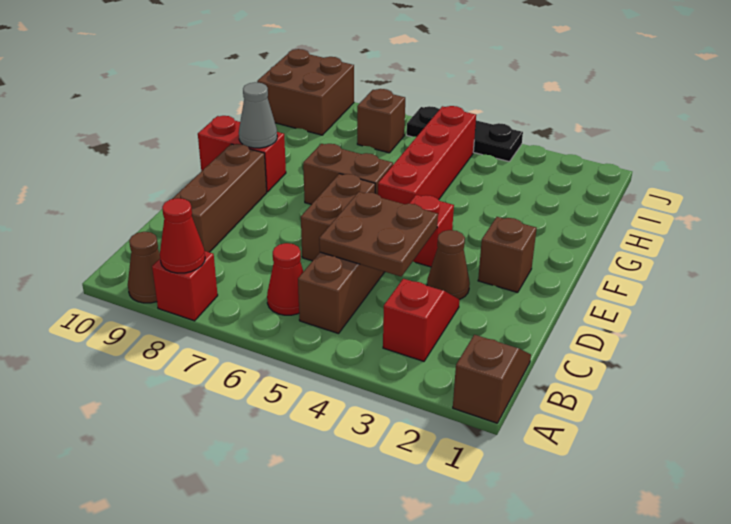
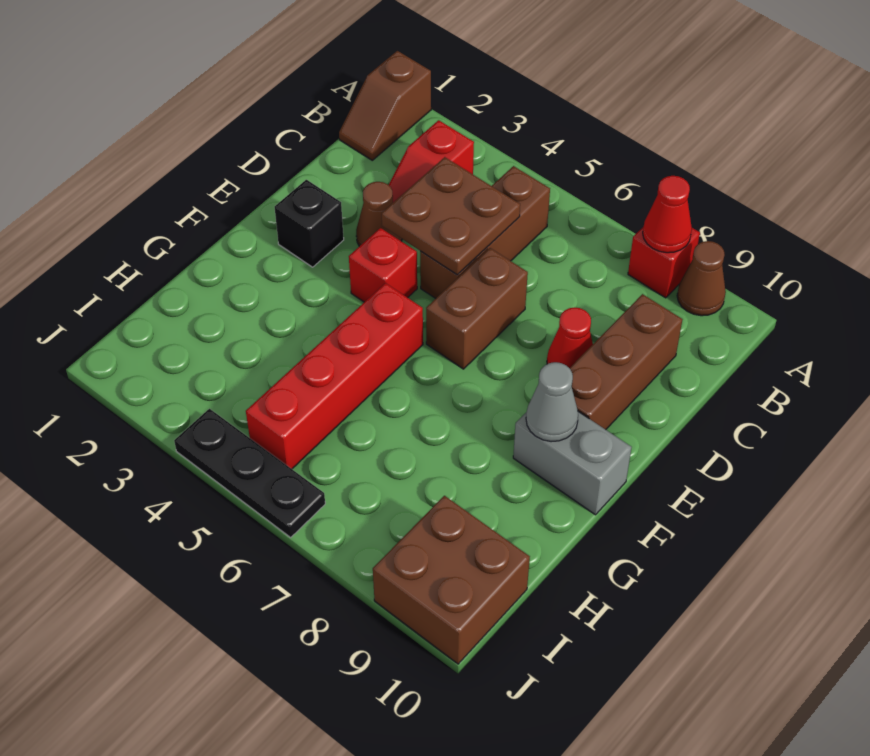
red cone B6 level 1 -> red cone D8 level 1
brown brick E2 level 1 -> black brick E2 level 1
brown brick F6:F7 level 1 -> none
red brick F9:F10 level 1 -> grey brick F9:F10 level 1
brown brick I7 level 1 -> none

